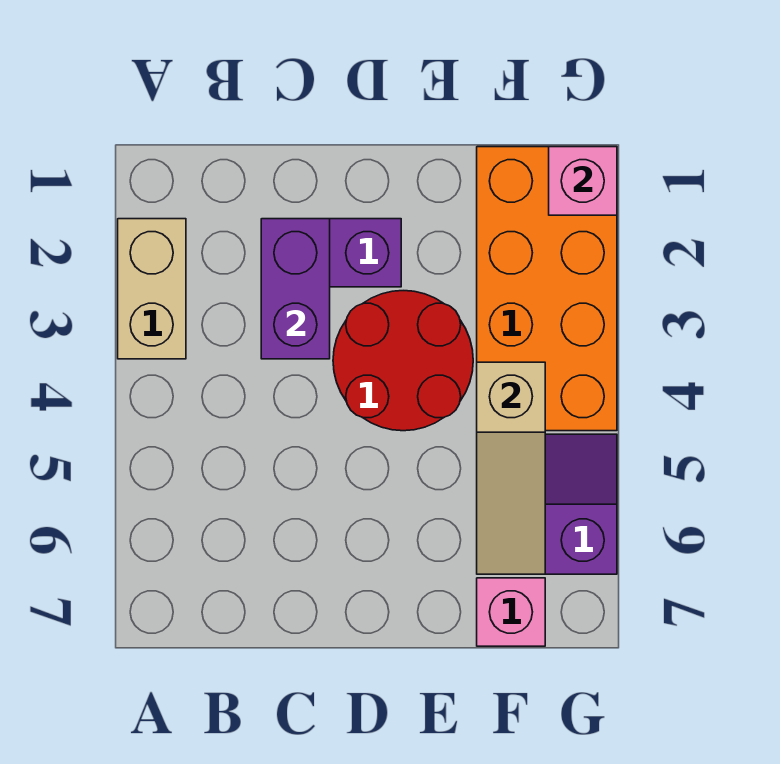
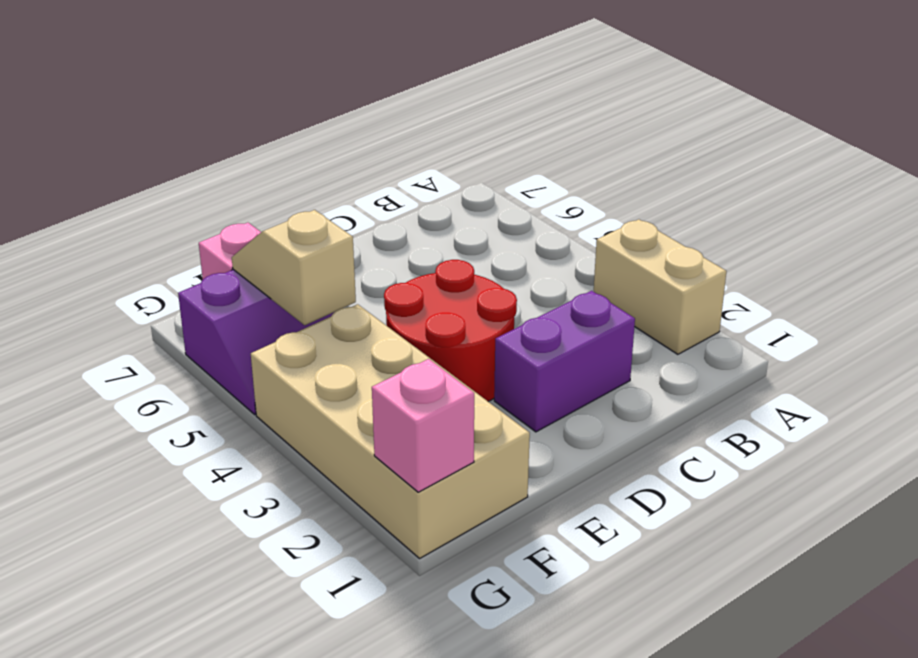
purple brick C2:C3 level 2 -> none
orange brick F1:G4 level 1 -> tan brick F1:G4 level 1
tan slope F4:F6 level 2 top 4 -> tan slope F5:F6 level 2 top 5

